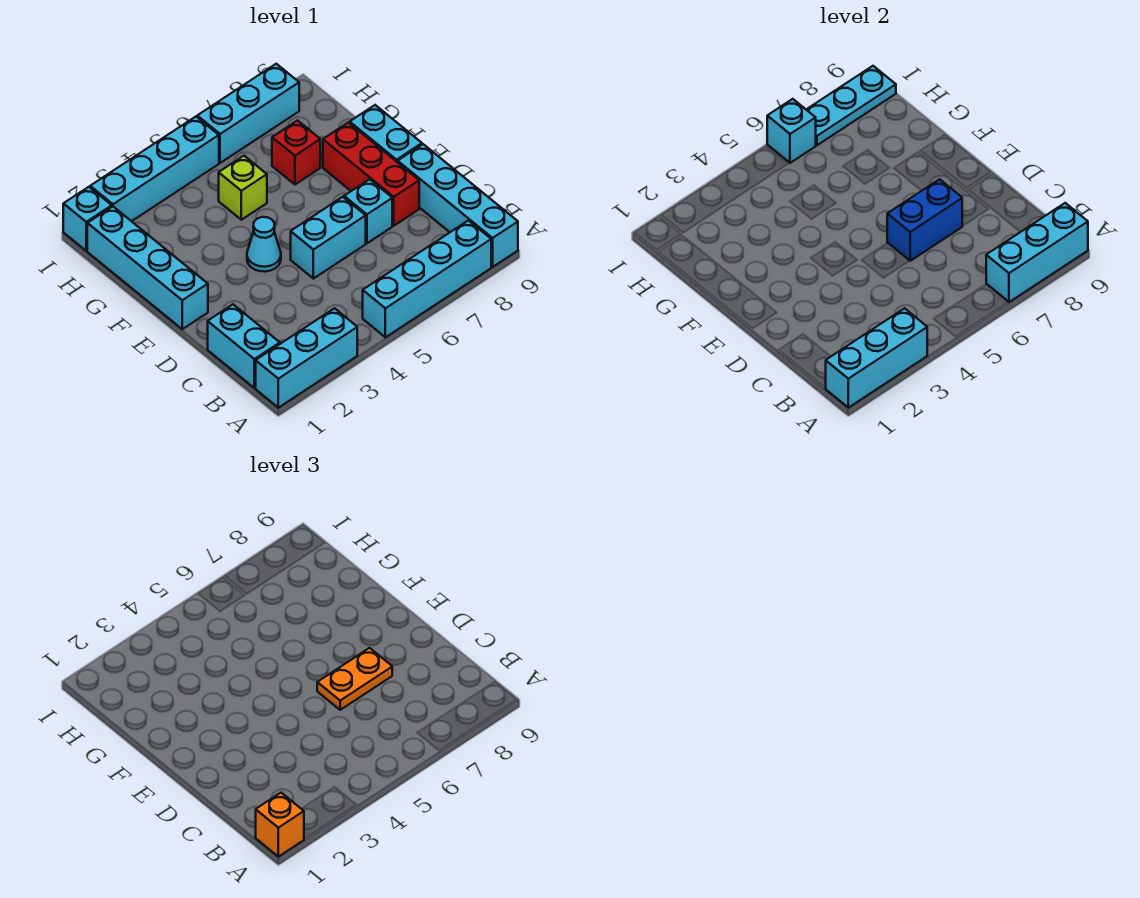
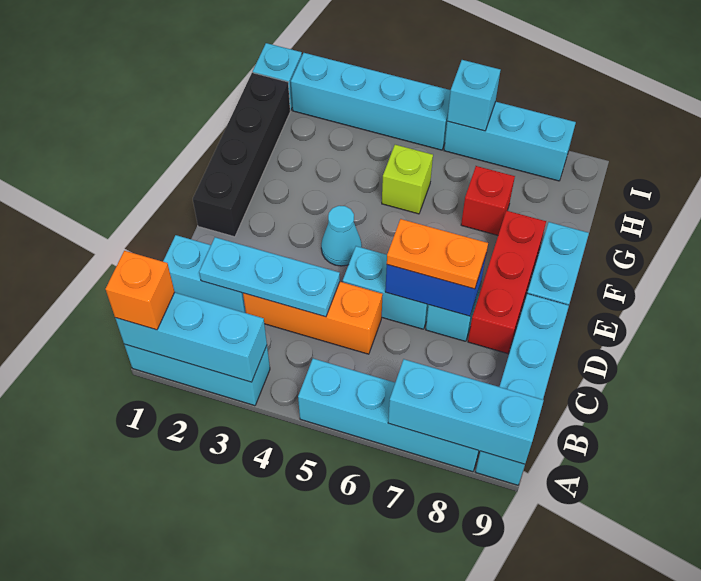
cyan brick B1:C1 level 1 -> cyan brick C1:C2 level 1
none -> orange brick C3:C5 level 1
cyan brick E1:H1 level 1 -> black brick E1:H1 level 1
cyan plate I7:I9 level 2 -> cyan plate C2:C4 level 2

